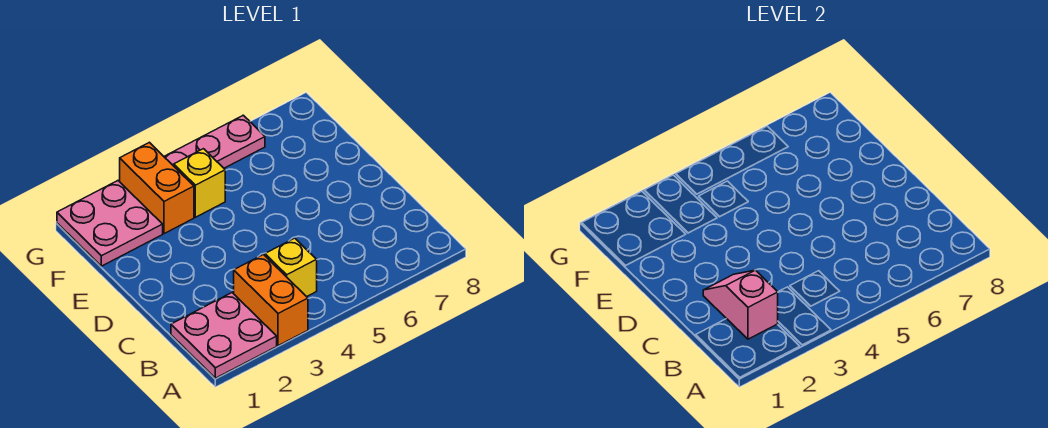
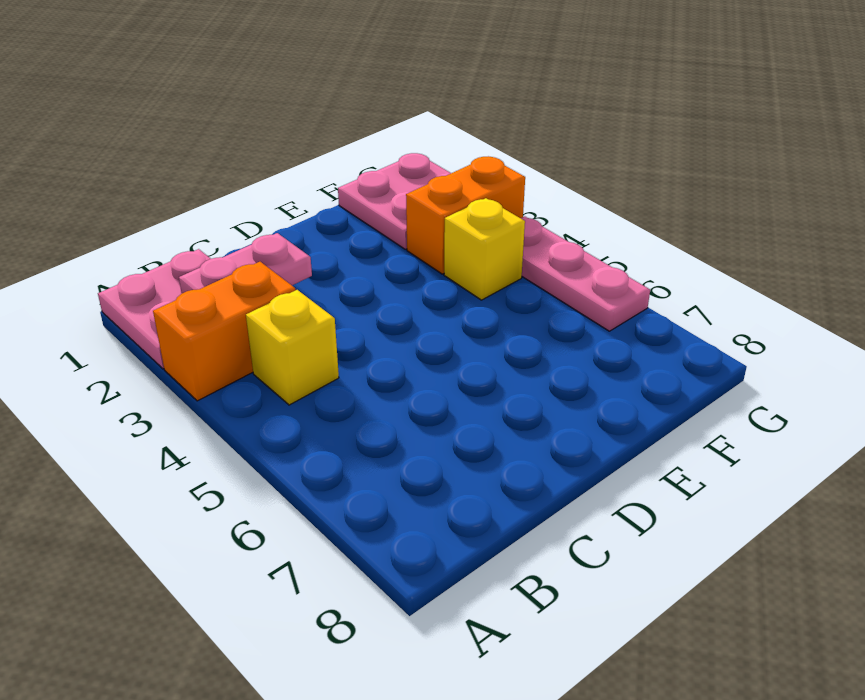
pink slope B2:C2 level 2 top B -> pink plate B2:C2 level 2

